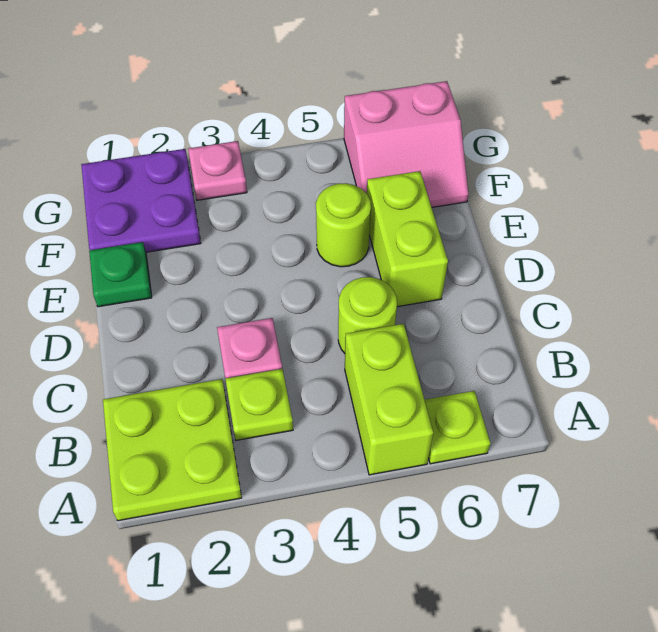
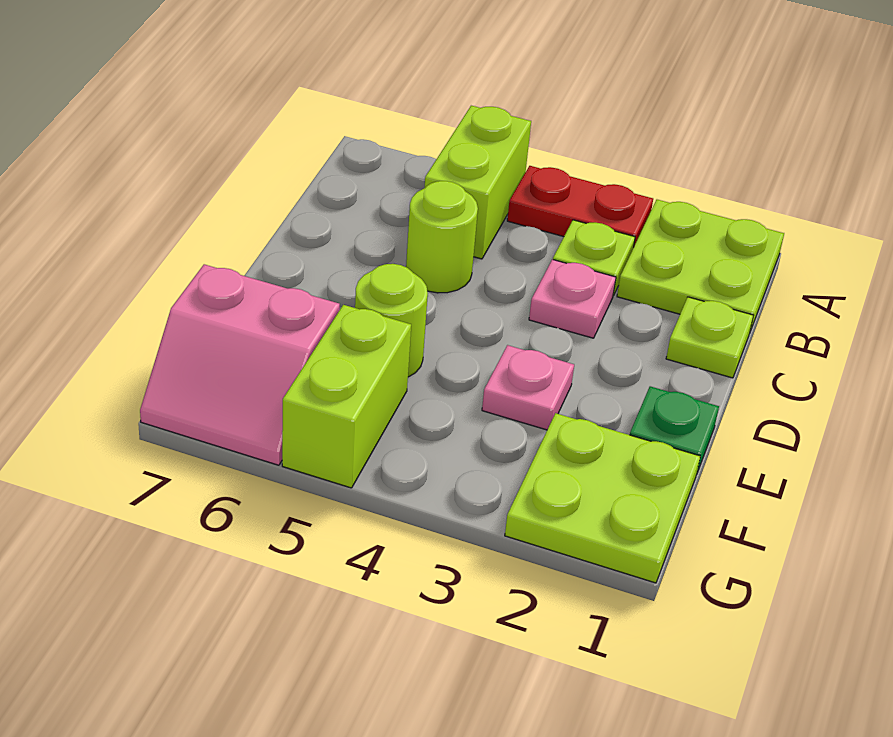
none -> red plate A3:A4 level 1
lime plate A6 level 1 -> lime plate C1 level 1
lime brick D6:E6 level 1 -> lime brick F5:G5 level 1
purple plate F1:G2 level 1 -> lime plate F1:G2 level 1
pink slope F6:G7 level 1 top G -> pink slope F6:G7 level 1 top F
pink plate G3 level 1 -> pink plate E3 level 1

